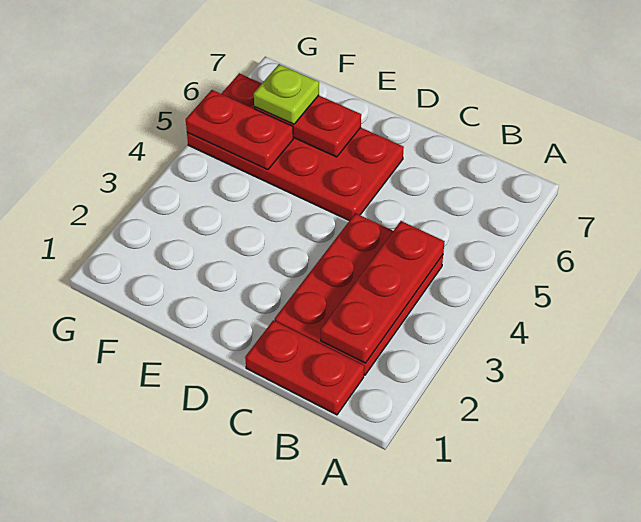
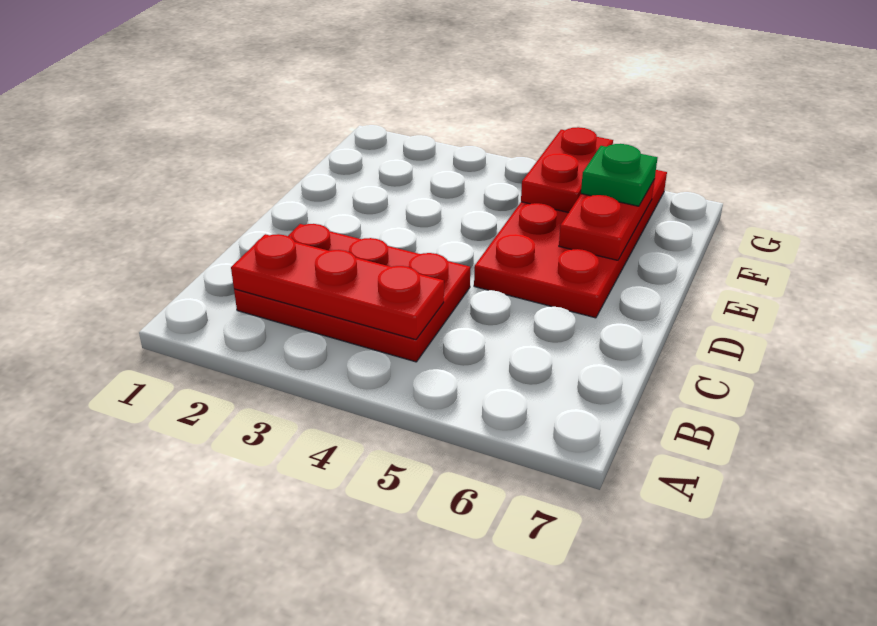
red plate B1:C1 level 1 -> none
lime plate F6 level 3 -> green plate F6 level 3

